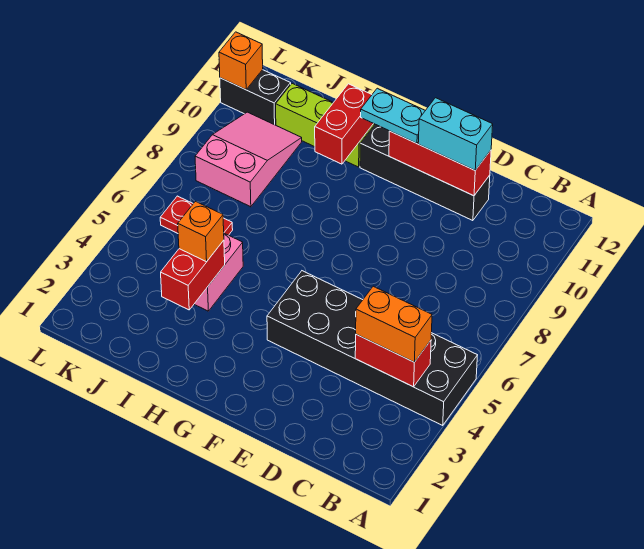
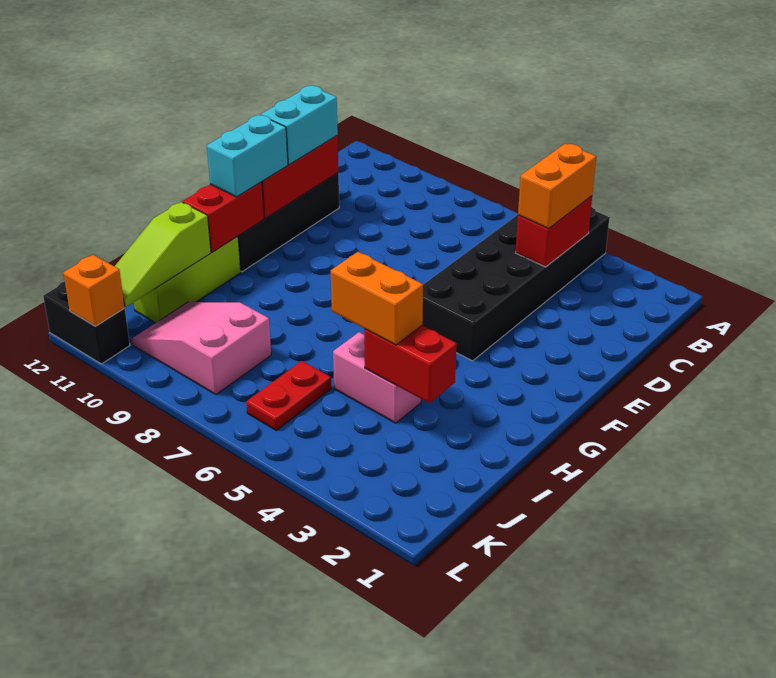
cyan plate F11:G11 level 3 -> cyan brick F11:G11 level 3
red brick H10:H11 level 2 -> red brick G11:H11 level 2
orange brick I4 level 3 -> orange brick I4:I5 level 3
none -> lime slope I11:K11 level 2 top I
black brick K11:L11 level 1 -> black brick L11:L12 level 1

